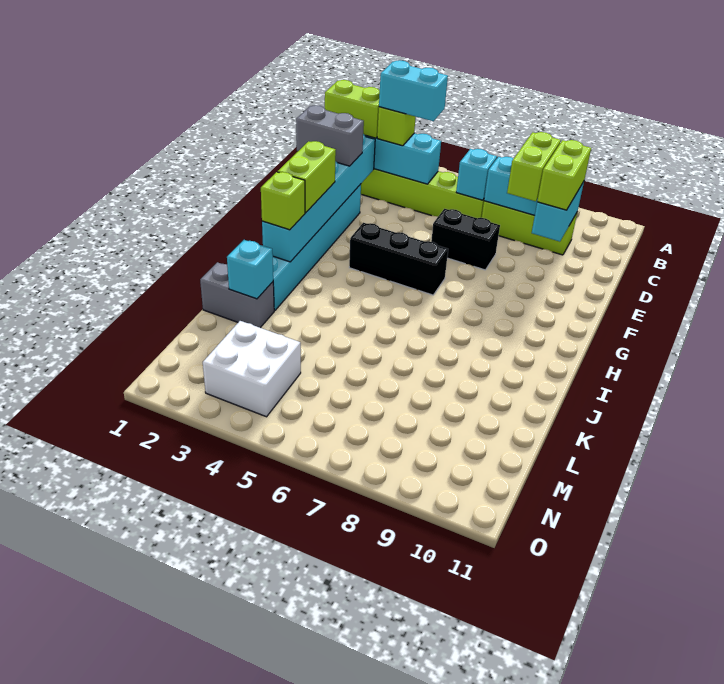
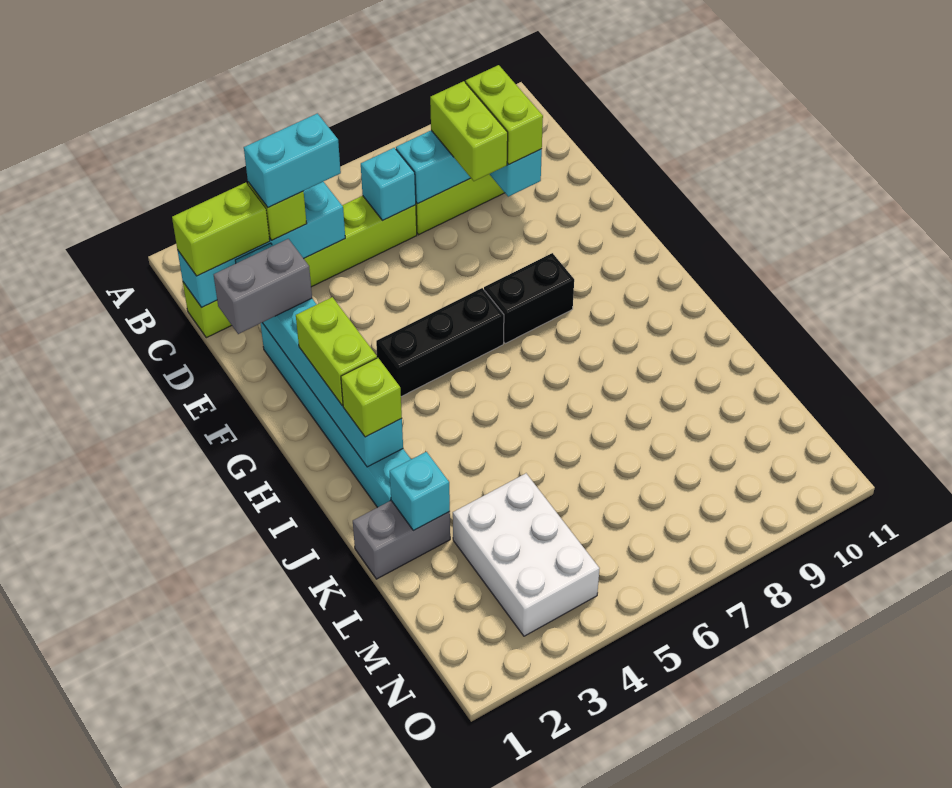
black brick E6:E7 level 1 -> black brick G7:G8 level 1
white brick M3:N4 level 1 -> white brick L3:N4 level 1

